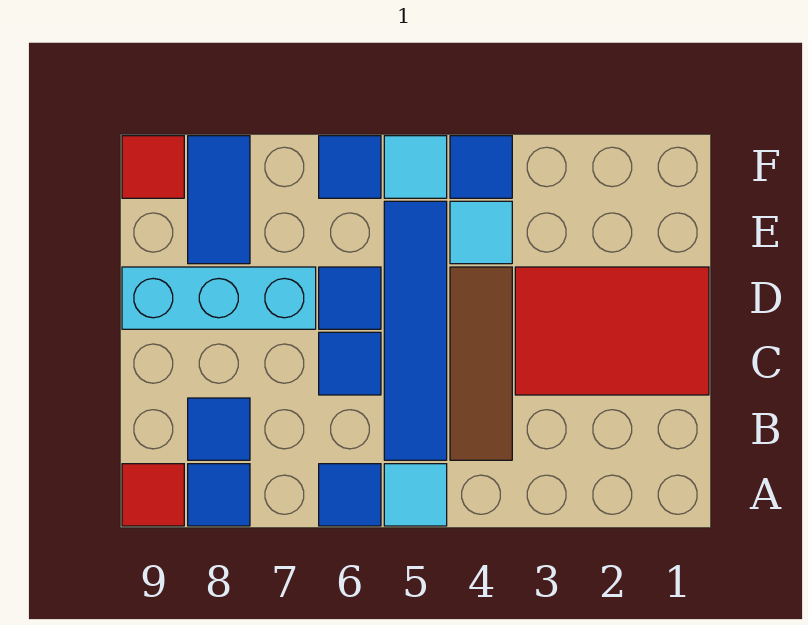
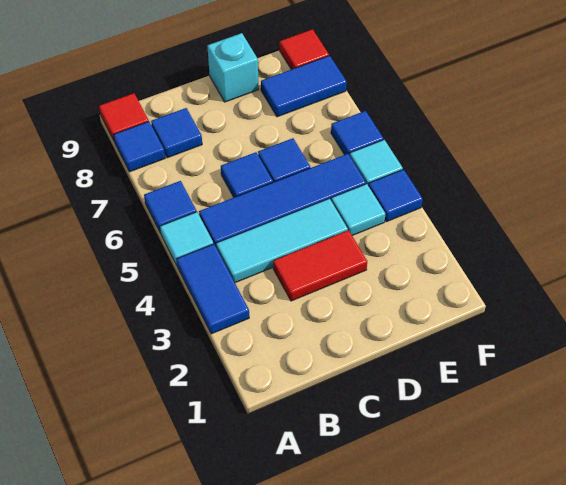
none -> blue tile A3:A4 level 1
brown tile B4:D4 level 1 -> cyan tile B4:D4 level 1
red tile C1:D3 level 1 -> red tile C3:D3 level 1
cyan brick D7:D9 level 1 -> cyan brick D9 level 1

